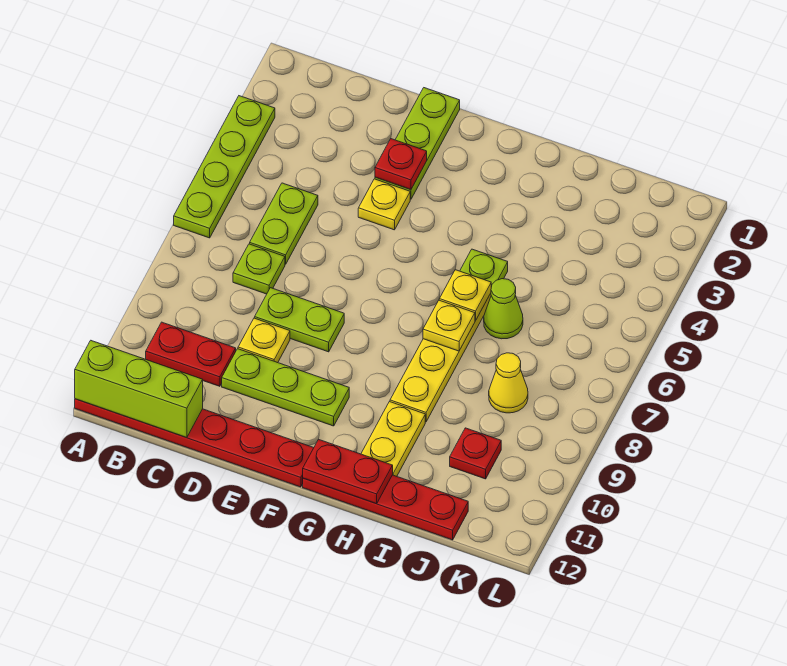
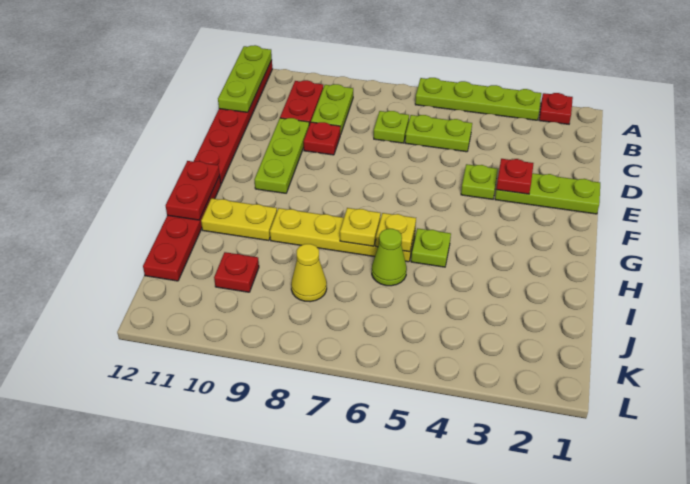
none -> red plate A2 level 1
lime brick A12:C12 level 2 -> lime plate A12:C12 level 2
lime plate D8:E8 level 1 -> lime plate B9:C9 level 1
yellow plate D9 level 1 -> red plate D9 level 1
yellow plate E4 level 1 -> lime plate E4 level 1

